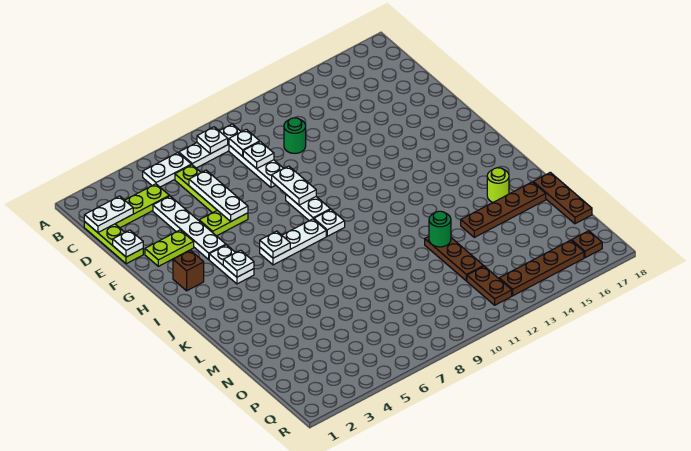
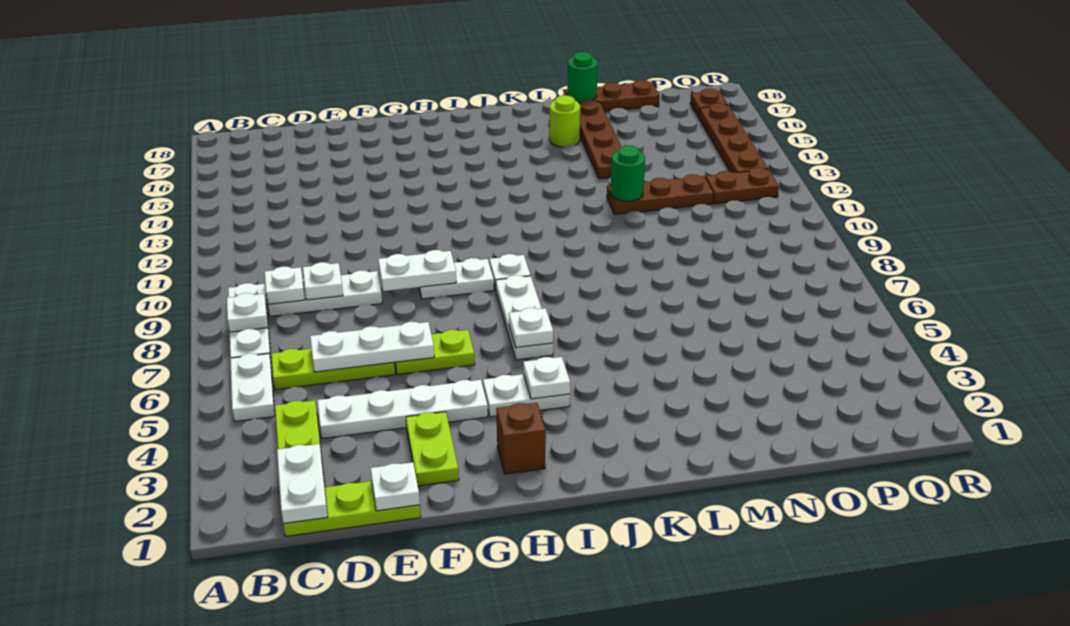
green round brick D11 level 1 -> green round brick M18 level 2
lime plate F5:F6 level 1 -> lime plate F6:G6 level 1

